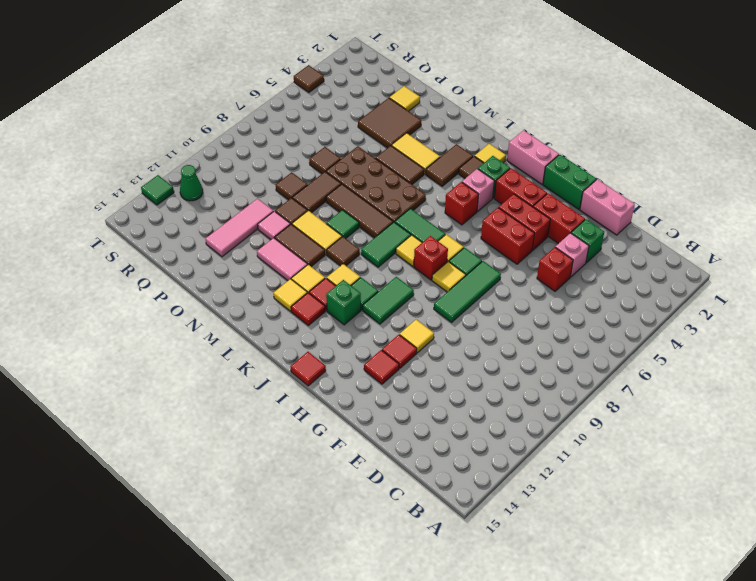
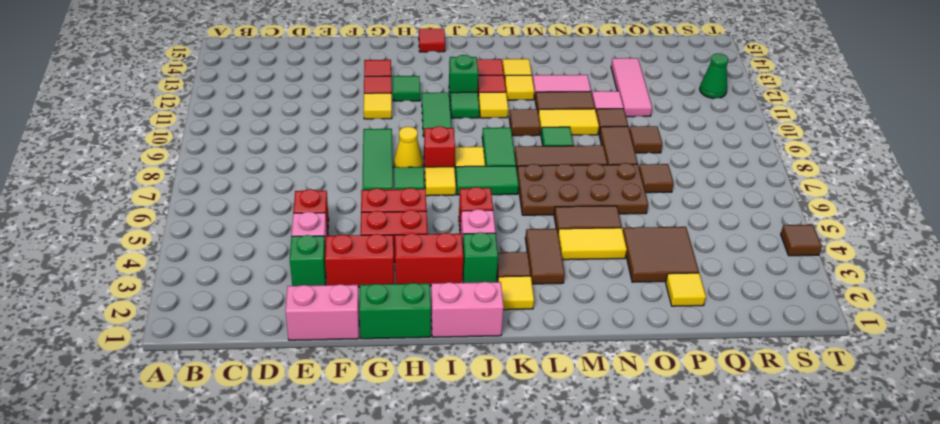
yellow tile H8 level 1 -> yellow cone H8 level 1
green tile T13 level 1 -> green tile H12 level 1

